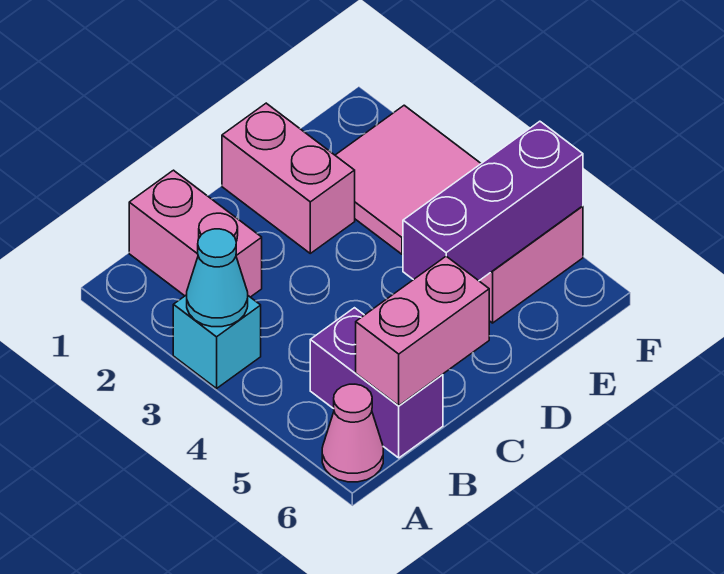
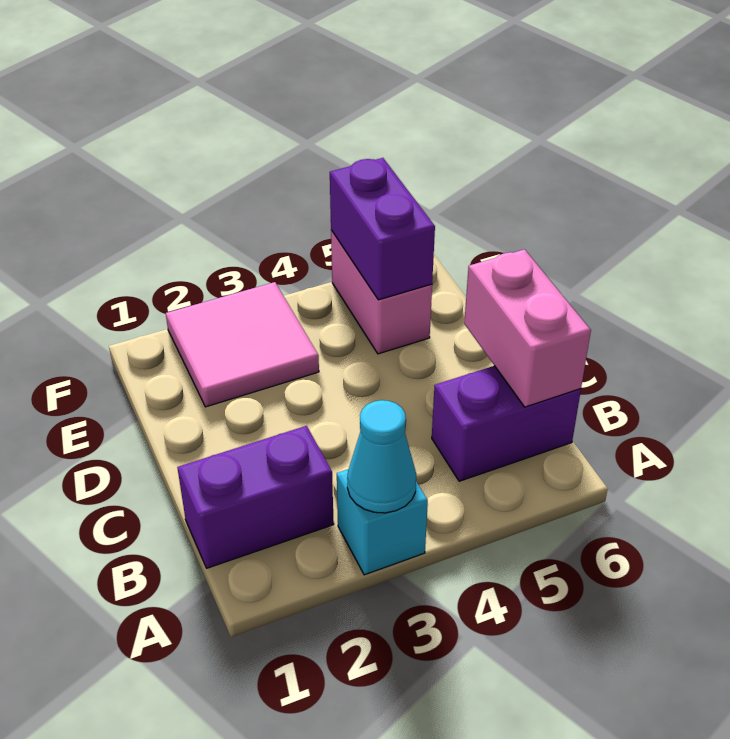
pink cone A6 level 1 -> none
pink brick B1:B2 level 1 -> purple brick B1:B2 level 1
pink brick D1:D2 level 1 -> none
purple brick D5:F5 level 2 -> purple brick E5:F5 level 2

